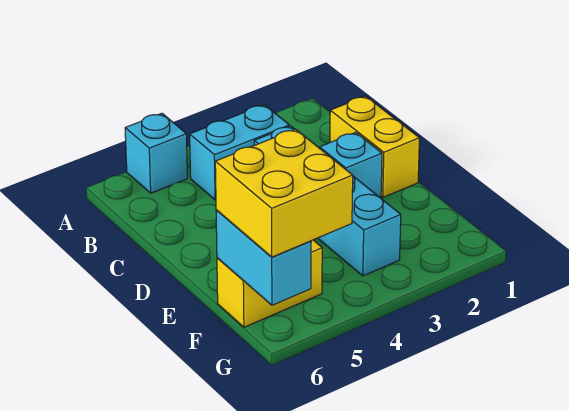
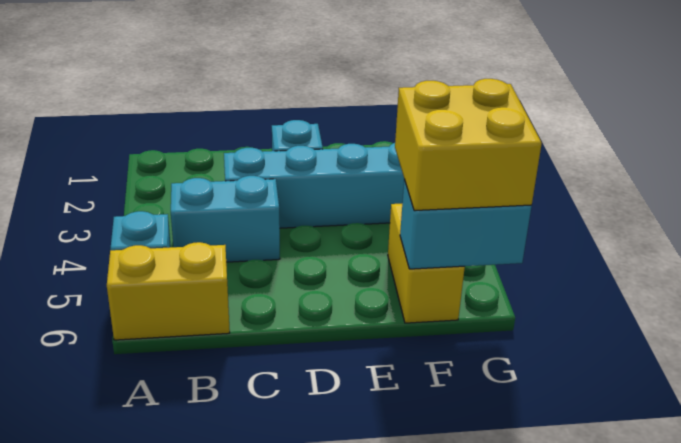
cyan brick B3:B4 level 1 -> cyan brick B4:C4 level 1
yellow brick C1:D1 level 1 -> yellow brick A6:B6 level 1

